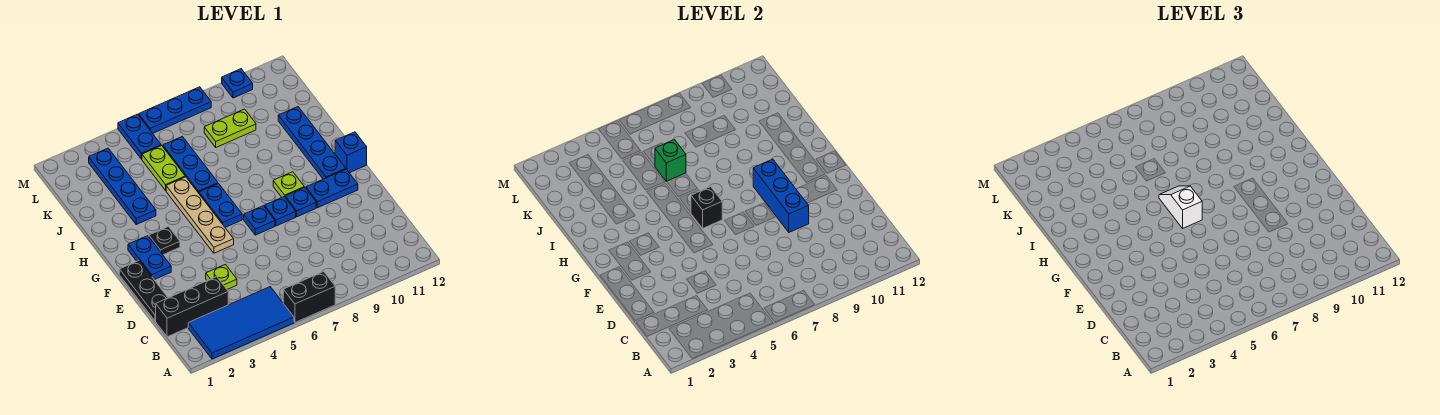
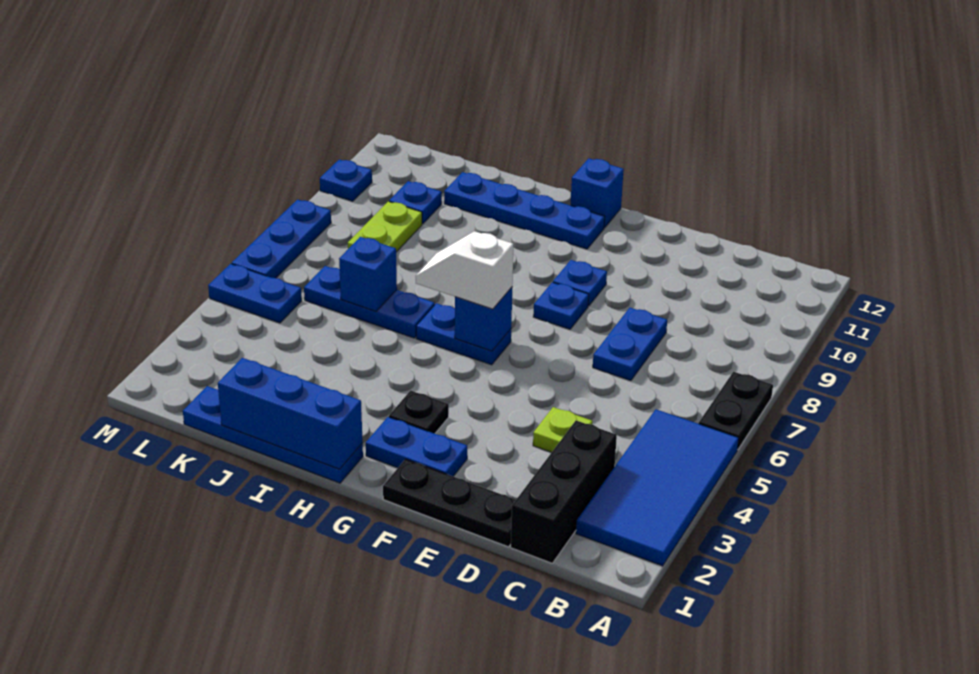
black brick A6:A7 level 1 -> black plate A6:A7 level 1
blue brick E9:G9 level 2 -> blue brick H1:J1 level 2
tan plate F5:I5 level 1 -> none
blue plate F7 level 1 -> blue plate K10 level 1
blue plate F10:F11 level 1 -> blue plate D7:D8 level 1
black brick G6 level 2 -> blue brick G6 level 2
lime plate G9 level 1 -> none
blue plate I3:L3 level 1 -> blue plate H1:K1 level 1
lime plate J5:K5 level 1 -> none
green brick J6 level 2 -> blue brick J6 level 2

